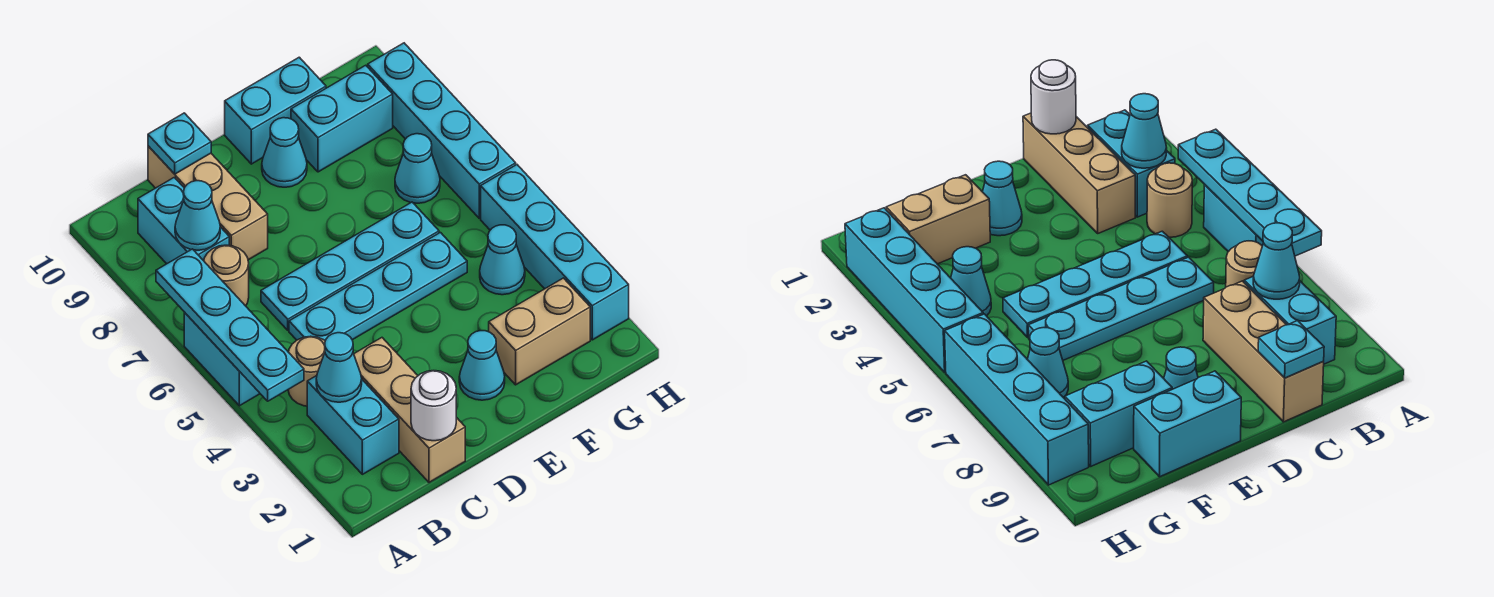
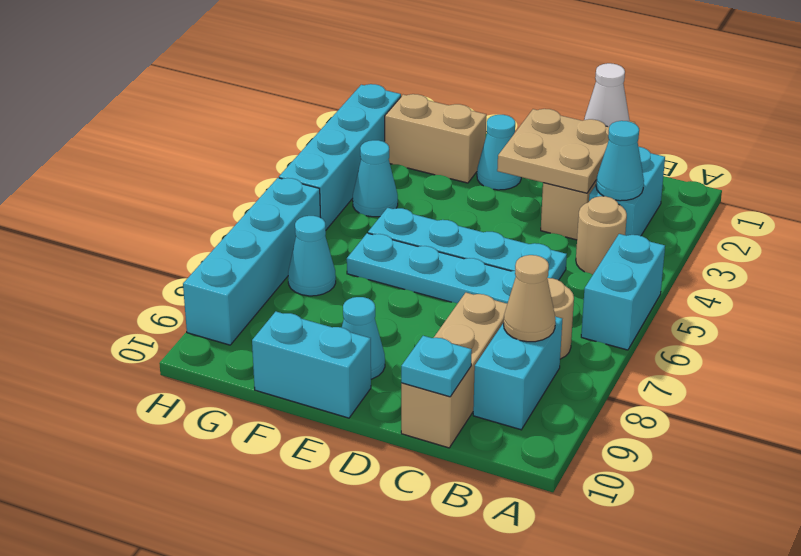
cyan plate A4:A7 level 2 -> none
cyan cone B8 level 2 -> tan cone B8 level 2
white round brick C1 level 2 -> white cone C1 level 2
none -> tan plate C2:D3 level 2
cyan brick F9:G9 level 1 -> none

